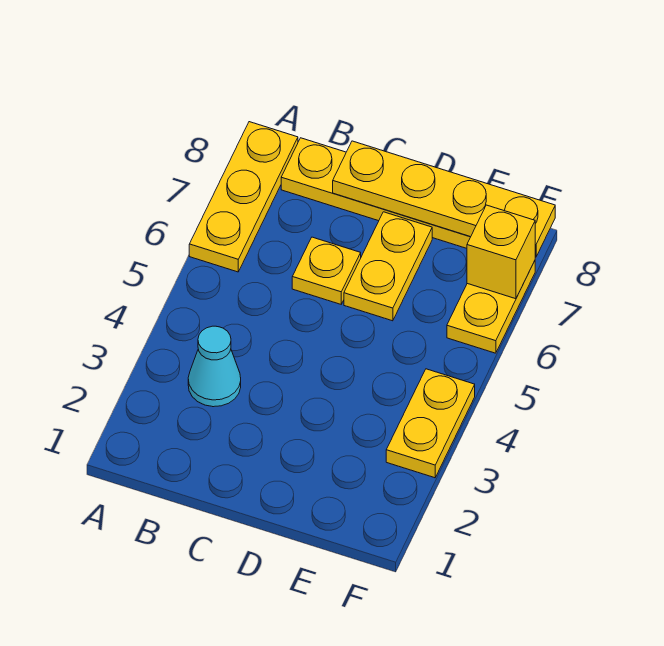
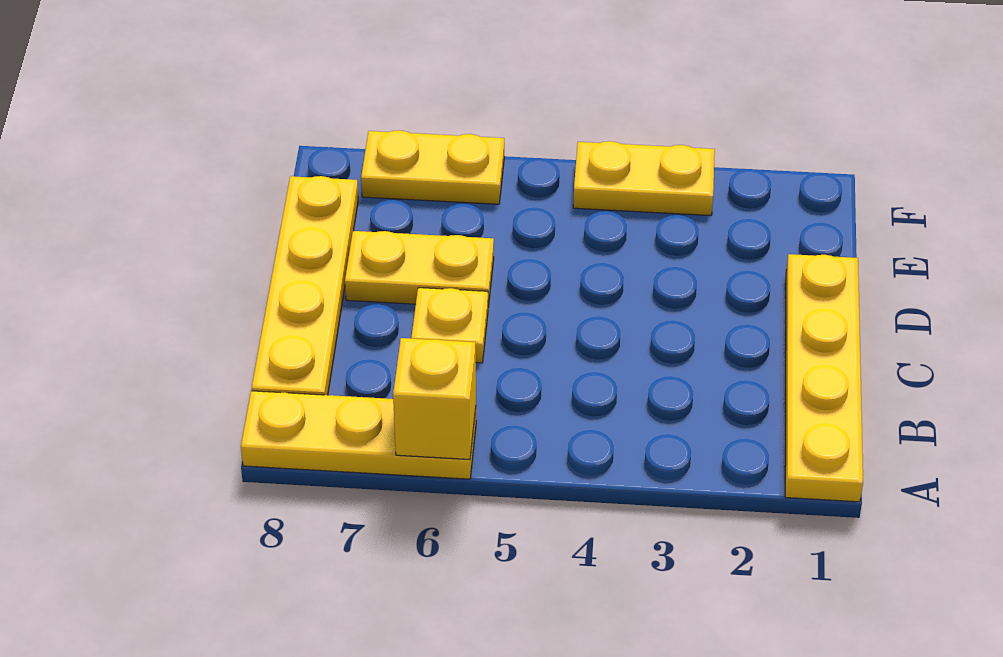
cyan cone B3 level 1 -> none
yellow plate C8:F8 level 2 -> yellow plate A1:D1 level 1
yellow brick F7 level 2 -> yellow brick A6 level 2

